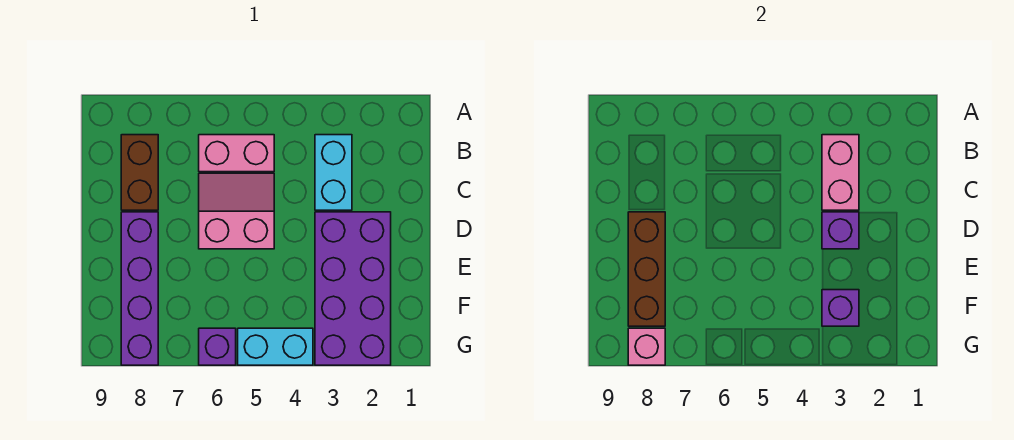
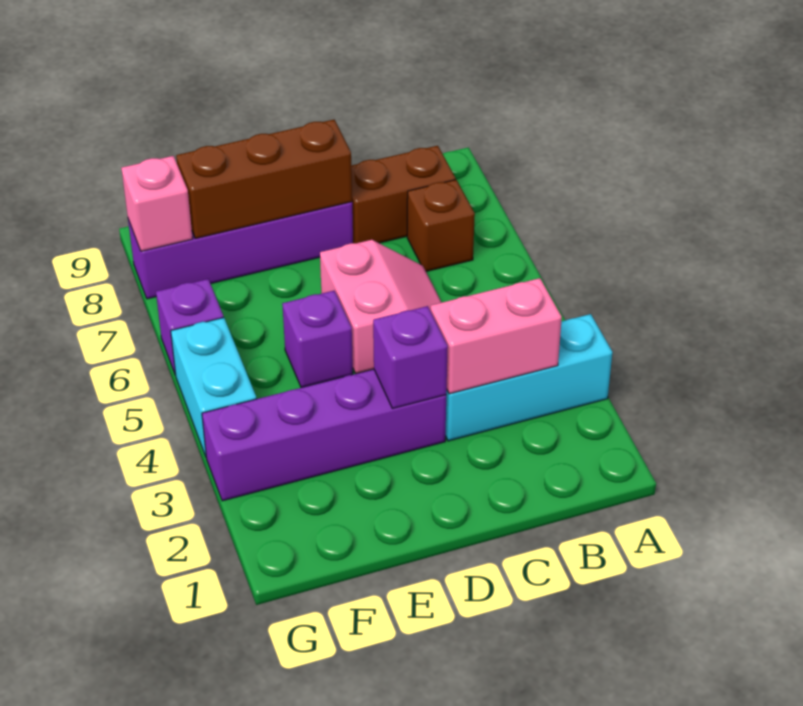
cyan brick B3:C3 level 1 -> cyan brick A3:C3 level 1
pink brick B5:B6 level 1 -> none
none -> brown brick B7 level 1
purple brick D2:G3 level 1 -> purple brick D3:G3 level 1
purple brick F3 level 2 -> purple brick E5 level 1

